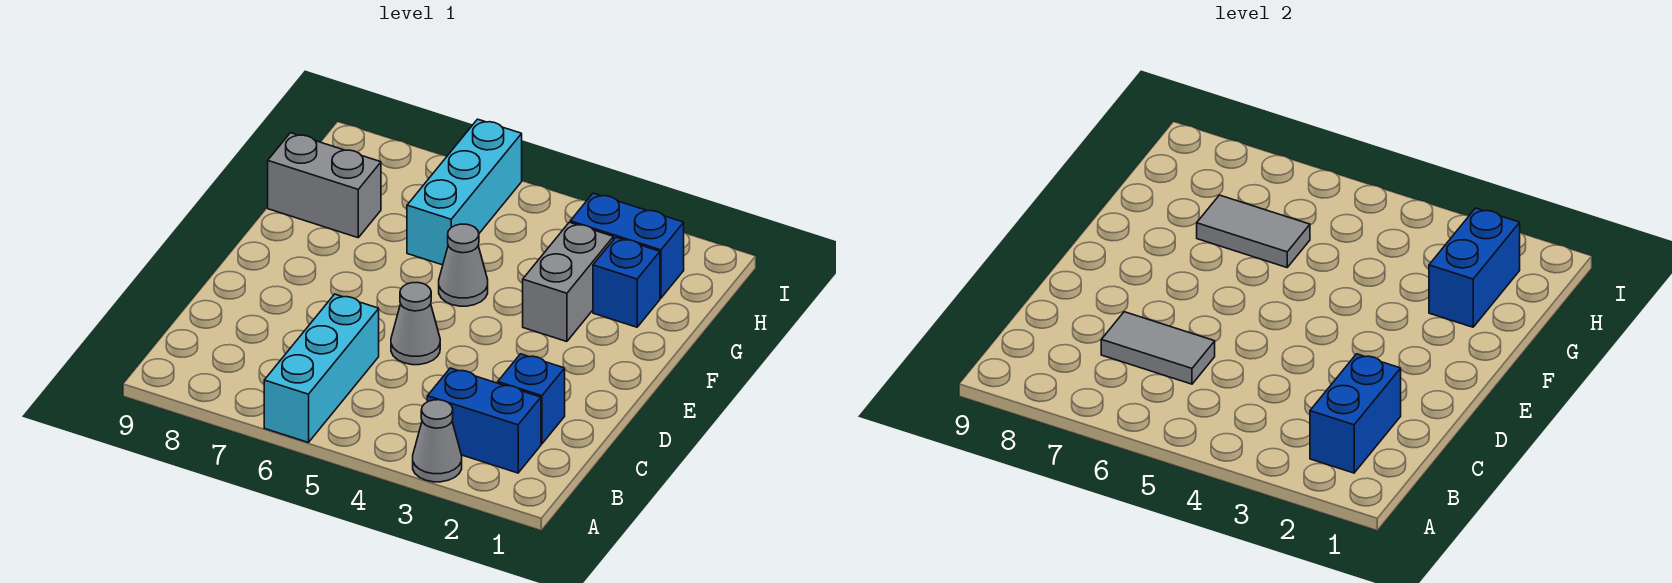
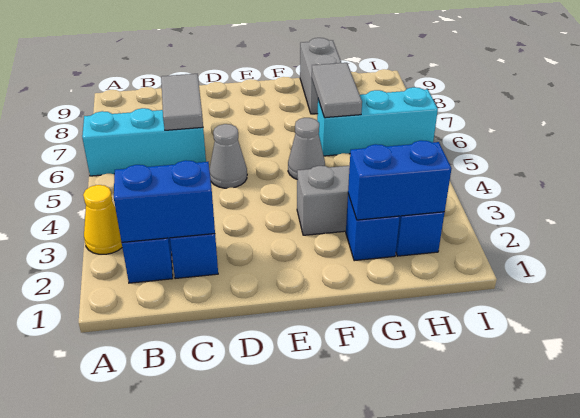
grey cone A3 level 1 -> yellow cone A3 level 1

